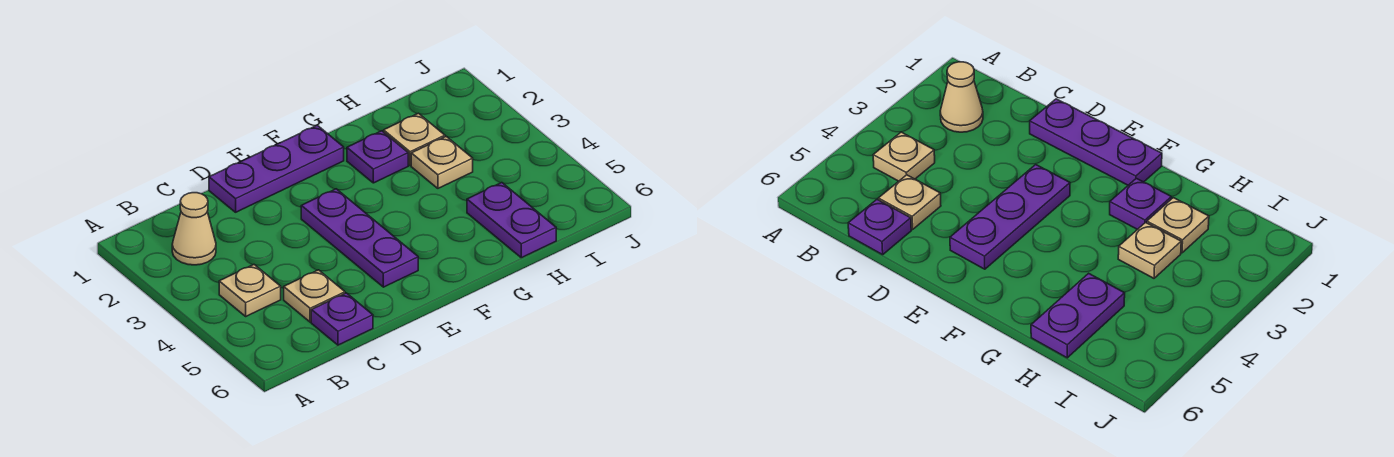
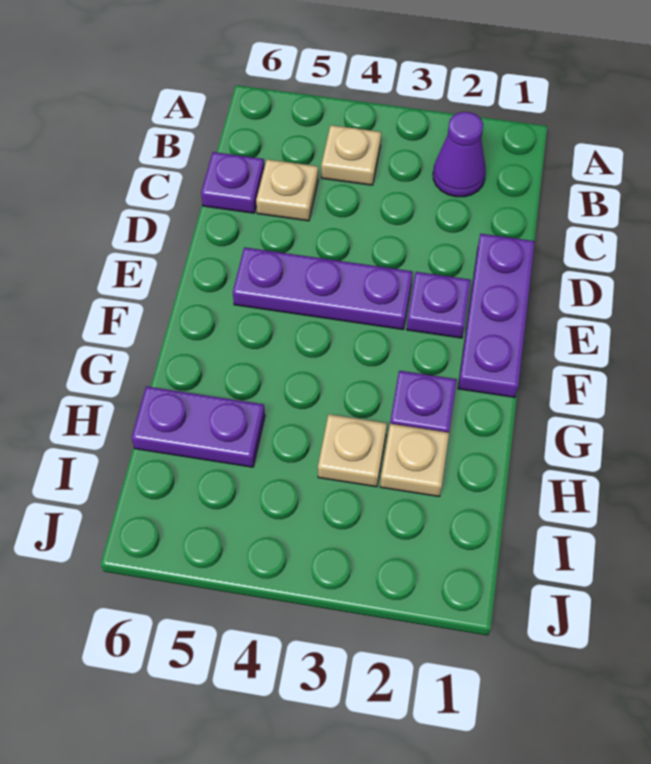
tan cone B2 level 1 -> purple cone B2 level 1
none -> purple plate E2 level 1

